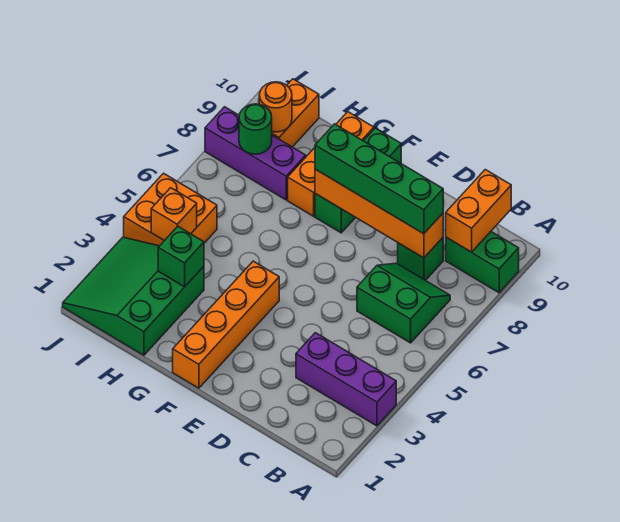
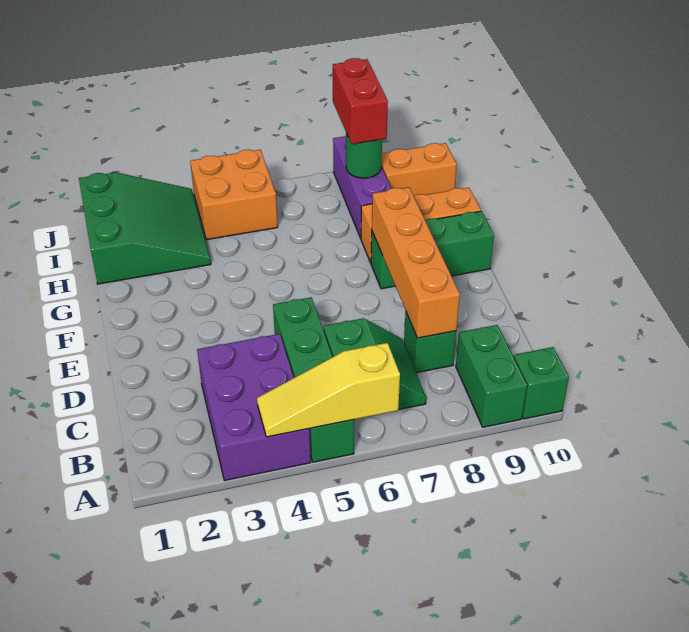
purple brick A3:C3 level 1 -> purple brick A3:C4 level 1
none -> yellow slope A4:A6 level 2 top 6
orange brick B9:B10 level 2 -> none
green brick C8:F8 level 3 -> green brick A5:D5 level 1
orange brick F1:F4 level 1 -> none
green slope H1:J3 level 1 top H -> green slope H1:J3 level 1 top 1
green brick H3 level 2 -> green brick A10 level 1
orange brick I4 level 2 -> none
none -> red brick I8:J8 level 3
orange round brick I9 level 2 -> none

